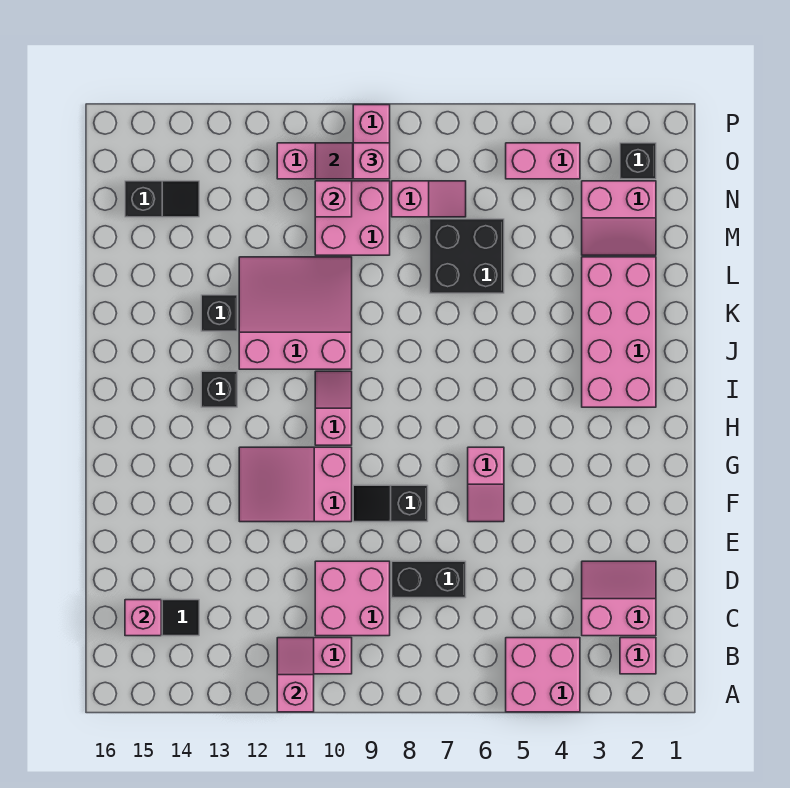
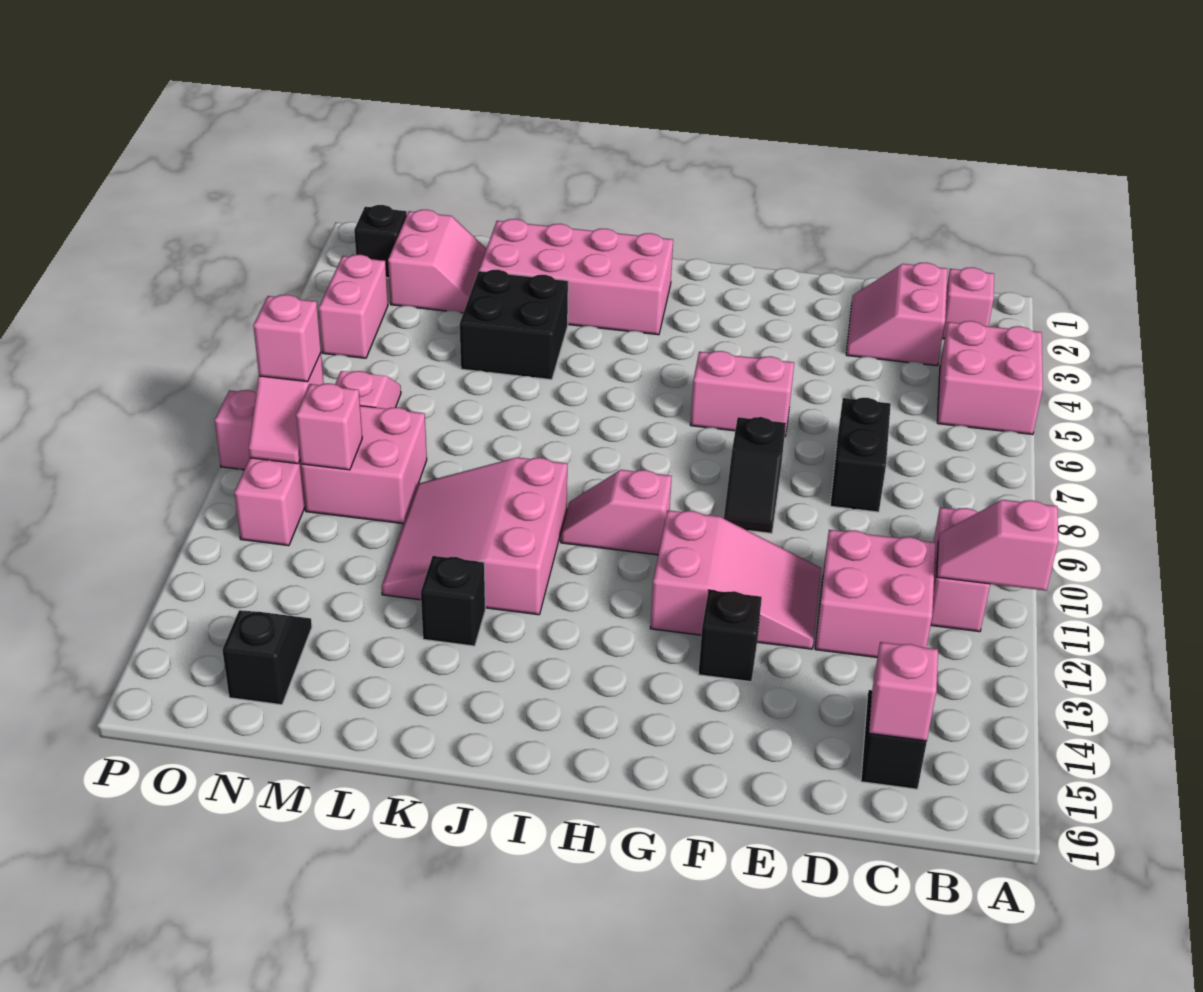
pink brick C9:D10 level 1 -> pink brick C11:D12 level 1
pink slope F6:G6 level 1 top G -> pink brick F6:G6 level 1
pink slope F10:G12 level 1 top 10 -> pink slope E11:G12 level 1 top G
black brick I13 level 1 -> black brick F13 level 1
black brick L6:M7 level 1 -> black brick K4:L5 level 1

